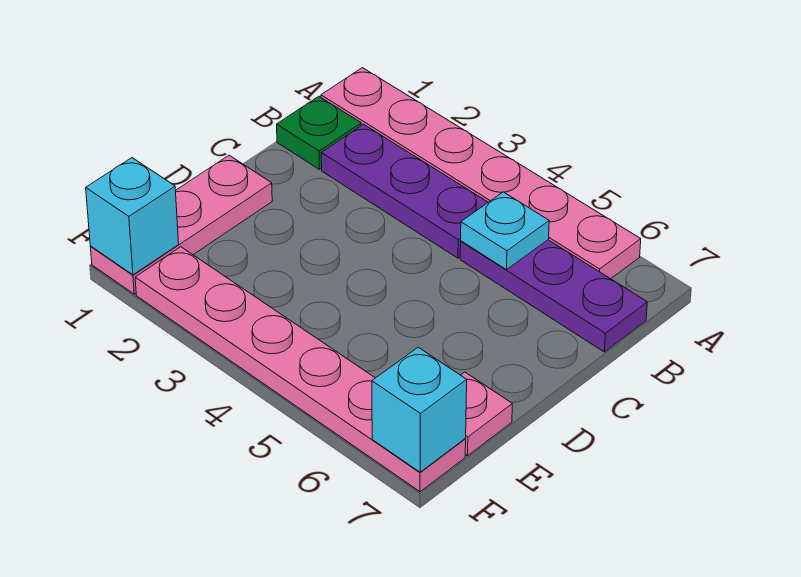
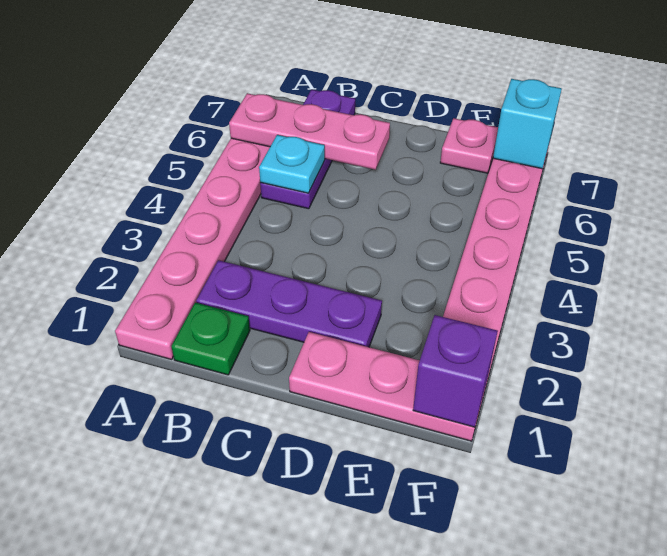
none -> pink plate A6:C6 level 2
purple plate B2:B4 level 1 -> purple plate B2:D2 level 1
cyan brick F1 level 2 -> purple brick F1 level 2

